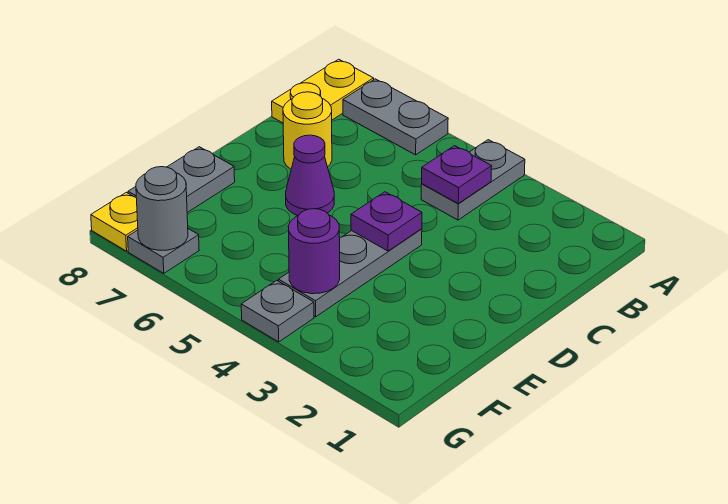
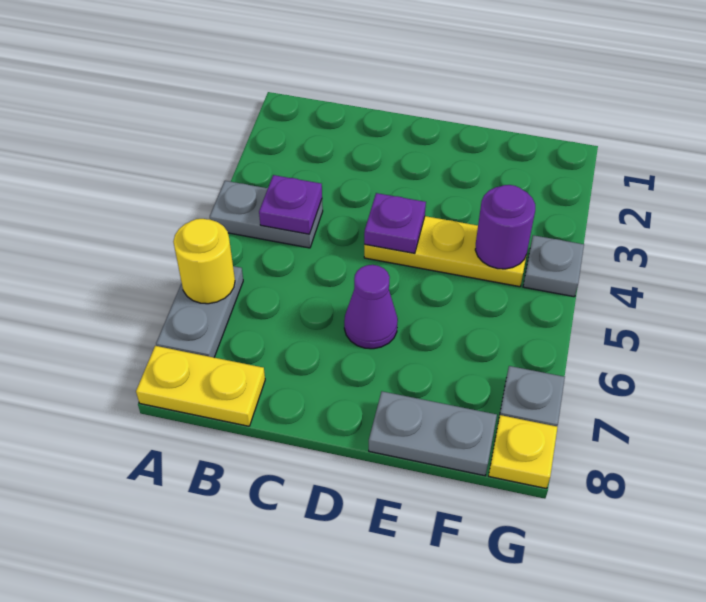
yellow round brick C7 level 1 -> yellow round brick A6 level 2
grey plate D4:F4 level 1 -> yellow plate D4:F4 level 1
grey round brick G7 level 2 -> none

